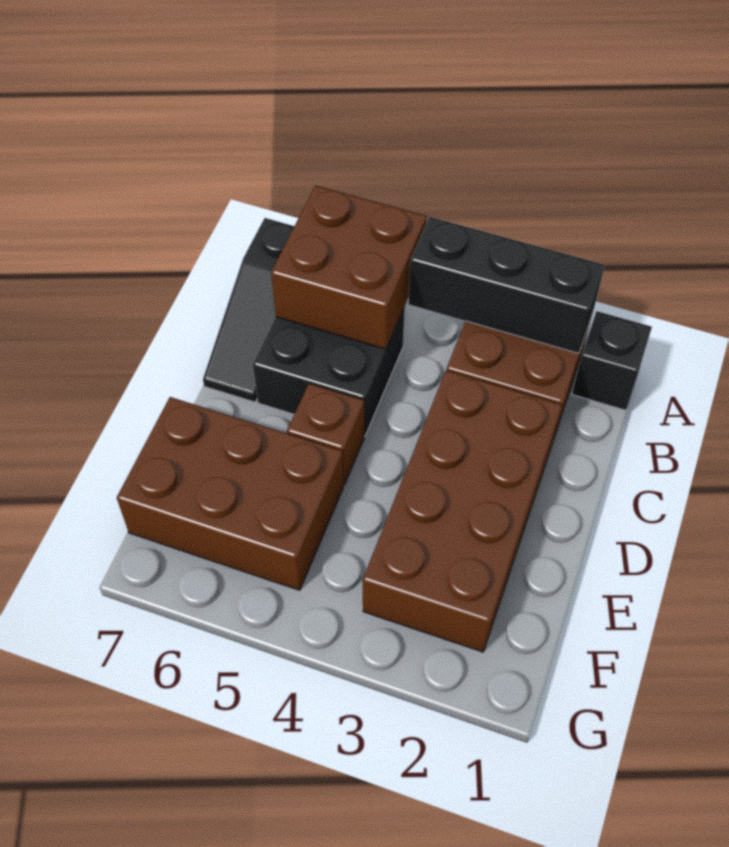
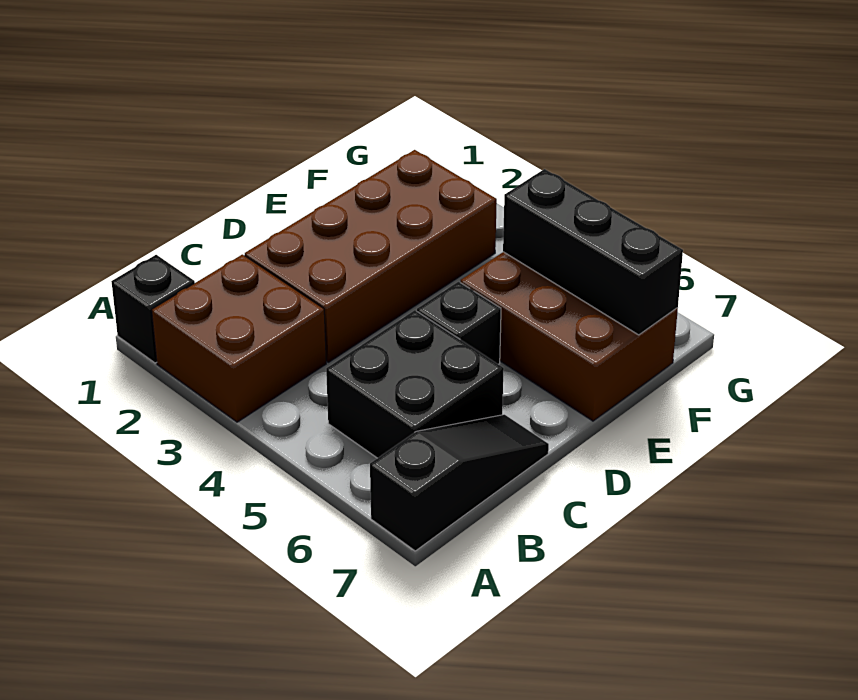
black brick A2:A4 level 2 -> black brick F5:F7 level 2
brown brick A5:B6 level 2 -> none
brown brick D5 level 1 -> black brick D5 level 1

